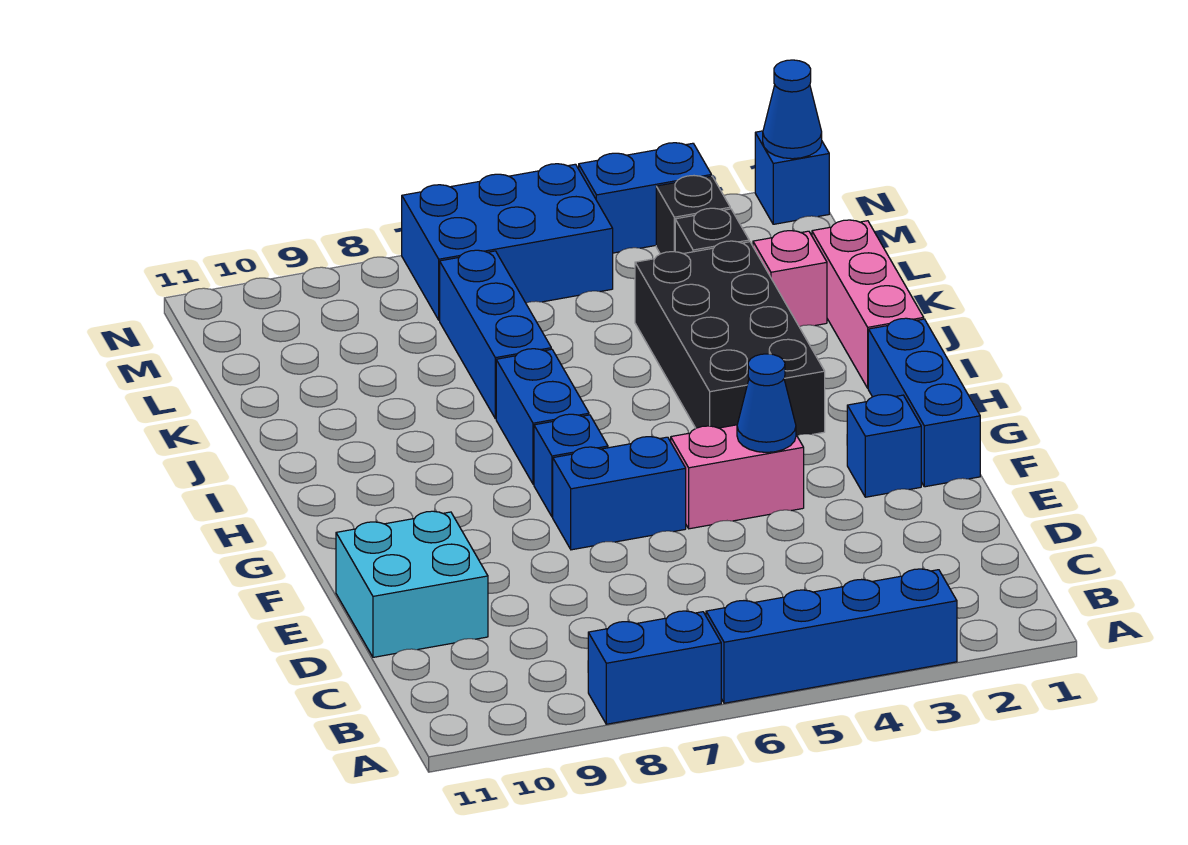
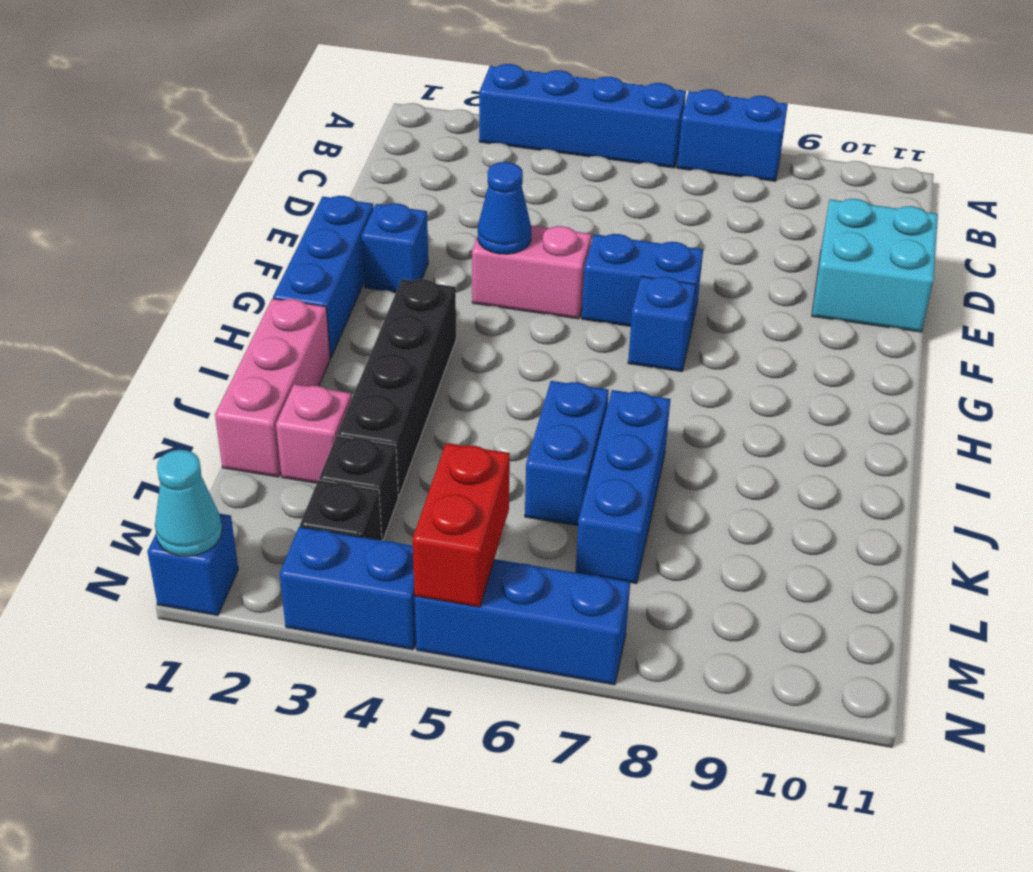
black brick H3:K4 level 1 -> black brick H3:K3 level 1
blue brick H7:I7 level 1 -> blue brick J6:K6 level 1
blue brick M5:N7 level 1 -> blue brick N5:N7 level 1
none -> red brick M5:N5 level 2
blue cone N1 level 2 -> cyan cone N1 level 2

